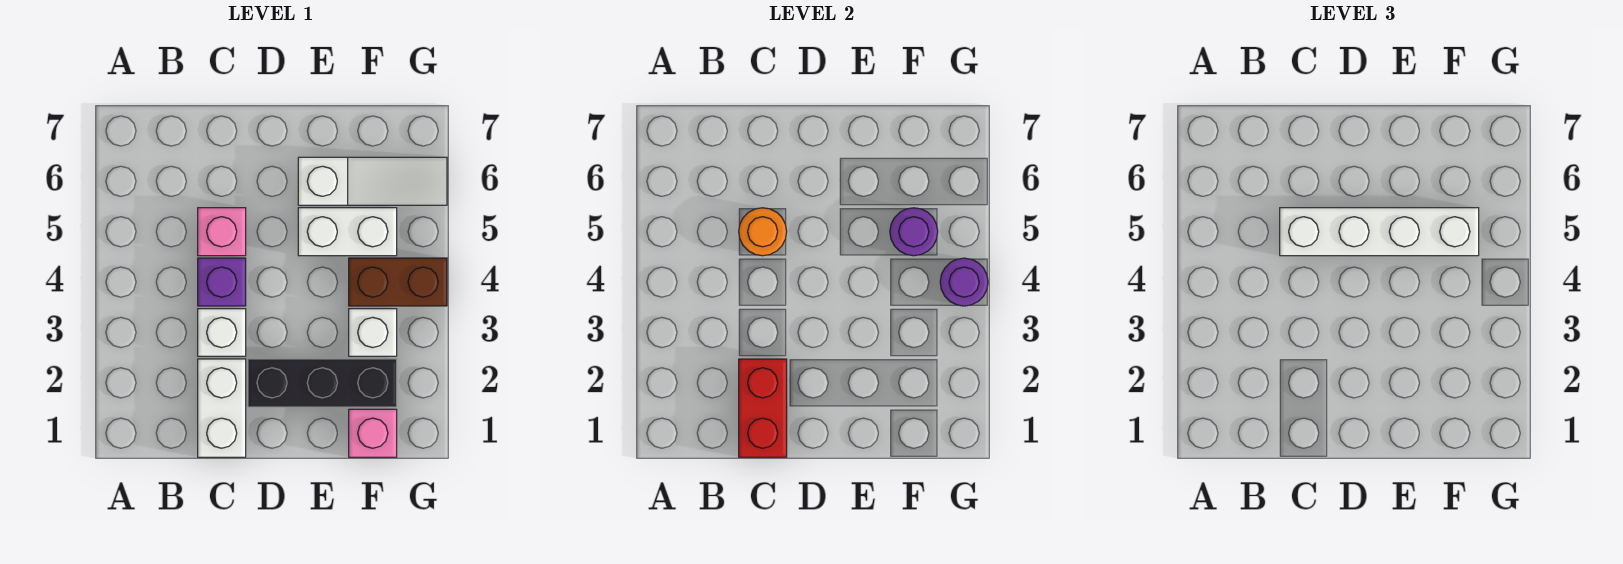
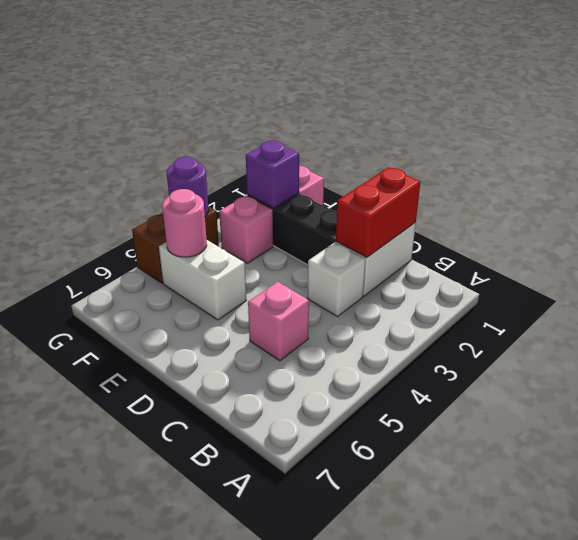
purple brick C4 level 1 -> purple brick F2 level 2
orange round brick C5 level 2 -> none
white brick C5:F5 level 3 -> none
white slope E6:G6 level 1 top E -> none
white brick F3 level 1 -> pink brick F3 level 1
brown brick F4:G4 level 1 -> brown brick G4:G5 level 1
purple round brick F5 level 2 -> pink round brick F5 level 2

